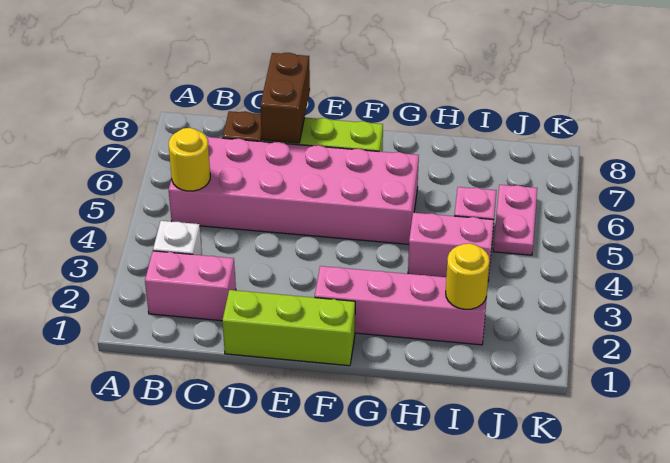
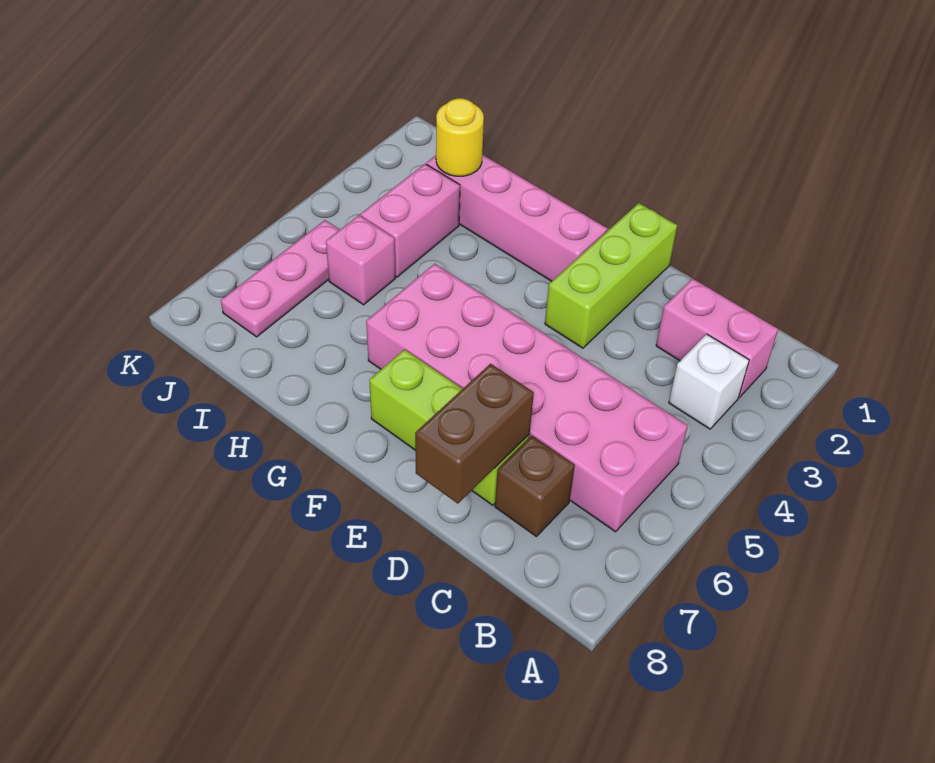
yellow round brick B5 level 2 -> none
lime brick D1:F1 level 1 -> lime brick E1:E3 level 1
pink brick H4:I4 level 1 -> pink brick I3:I4 level 1
pink plate J5:J6 level 1 -> pink plate J5:J7 level 1

